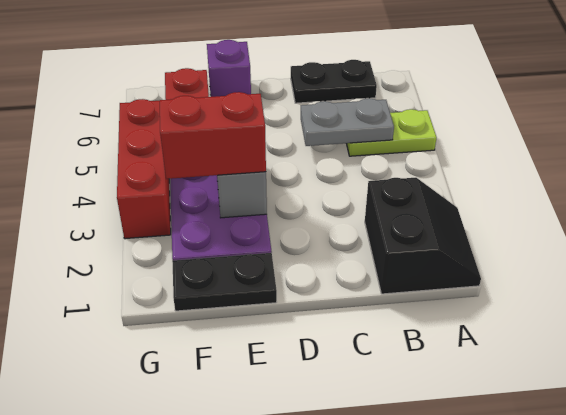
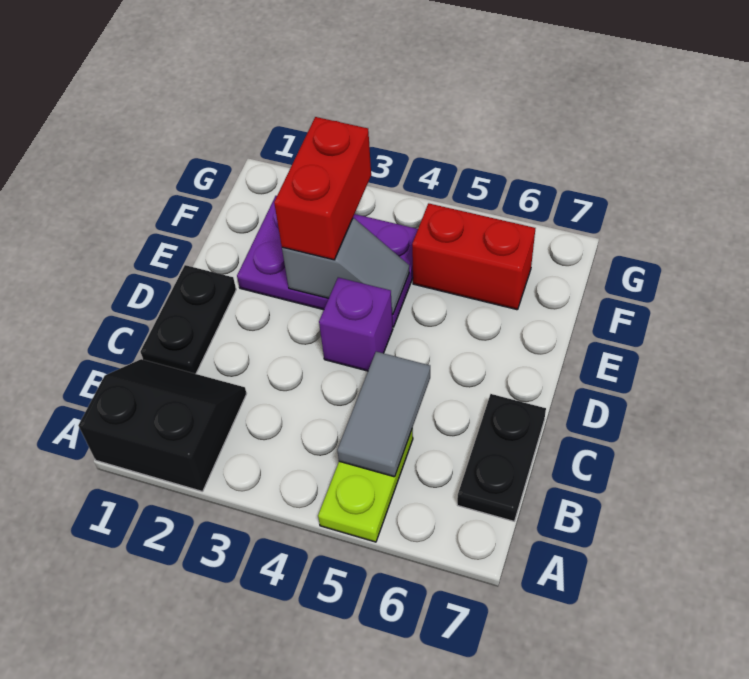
black slope A1:B2 level 1 top B -> black slope A1:B2 level 1 top A
grey plate B5:C5 level 2 -> grey tile B5:C5 level 2
black plate E1:F1 level 1 -> black plate C1:D1 level 1
purple brick E7 level 1 -> purple brick D4 level 1
red brick G3:G5 level 1 -> none

